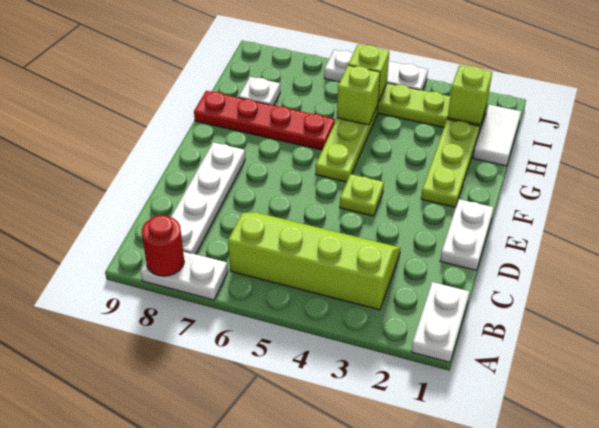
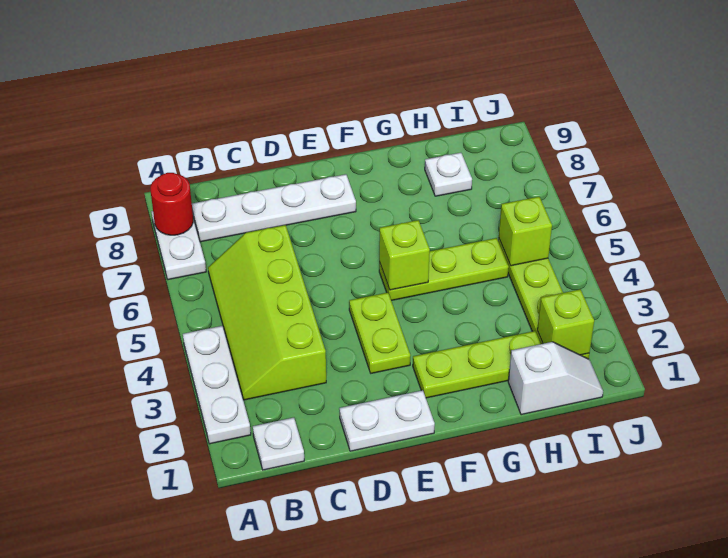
white plate A1:B1 level 1 -> white plate B1 level 1
lime slope B3:C6 level 1 top B -> lime slope B3:C6 level 1 top C
lime plate E4 level 1 -> lime plate E3:E4 level 1
red plate G6:G9 level 1 -> none
white tile H1:I1 level 1 -> white slope H1:I1 level 1 top H
lime brick H5 level 2 -> lime brick F5 level 2
white plate J4:J6 level 1 -> white plate A2:A4 level 1

